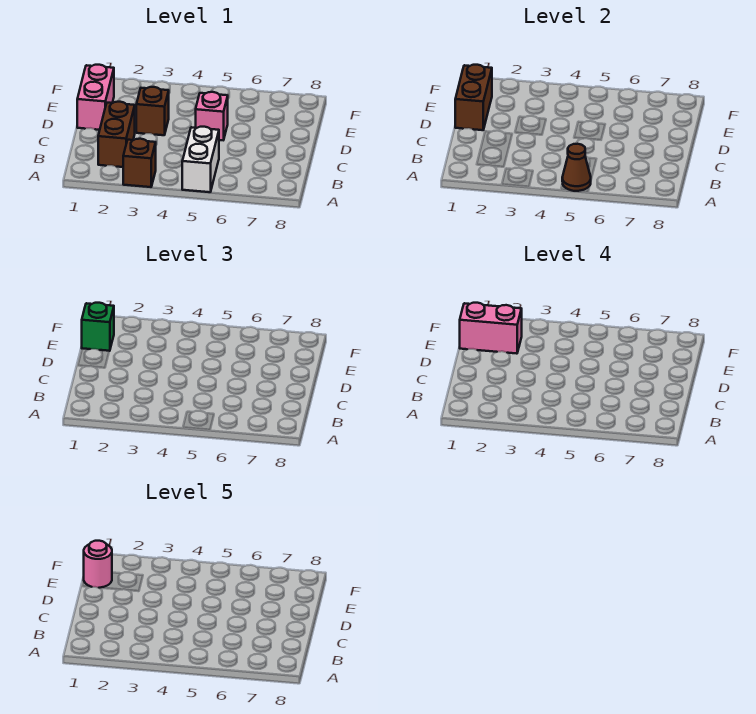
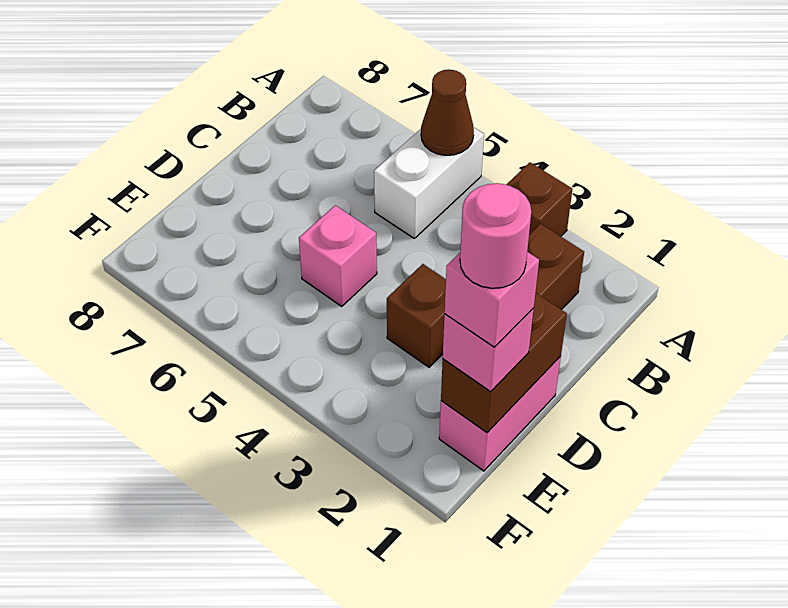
green brick E1 level 3 -> pink brick E1 level 3
pink brick E1:E2 level 4 -> pink brick E1 level 4

